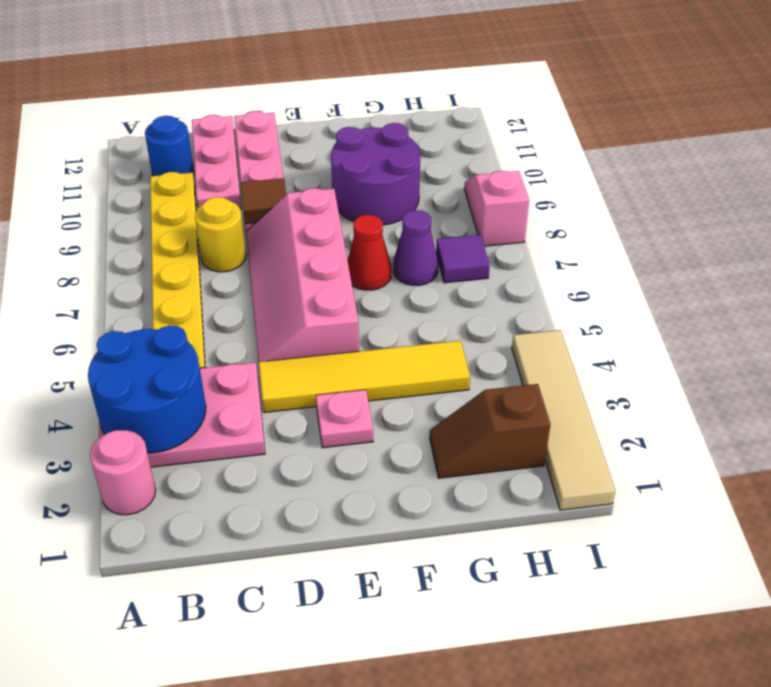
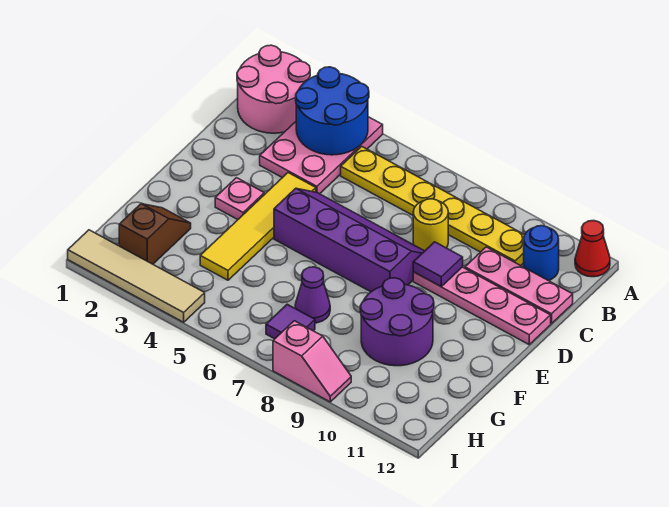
pink round brick A2 level 1 -> pink round brick A1:B2 level 1
pink slope D5:E8 level 1 top E -> purple slope D5:E8 level 1 top E
brown tile D9 level 2 -> purple tile D9 level 2
red cone F7 level 1 -> red cone A12 level 1

